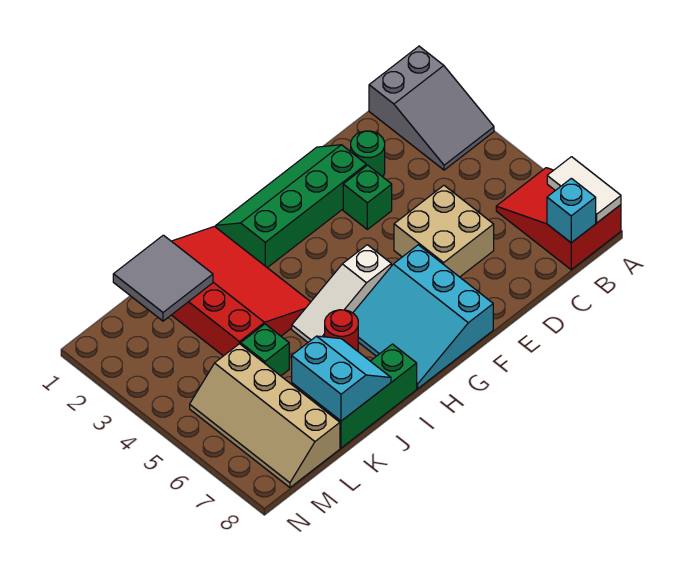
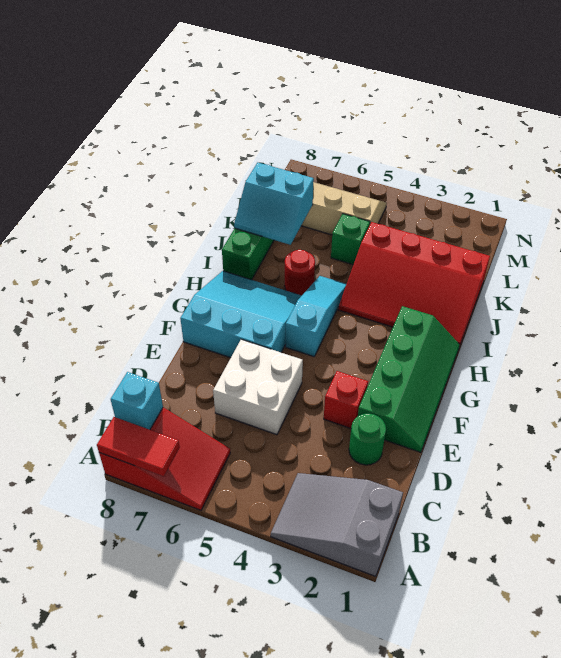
white tile A7:A8 level 2 -> red tile A7:A8 level 2
tan brick D5:E6 level 1 -> white brick D5:E6 level 1
green brick E3 level 1 -> red brick E3 level 1
white slope G5:I5 level 1 top G -> cyan slope G5:I5 level 1 top G
grey tile K1:L2 level 2 -> none

